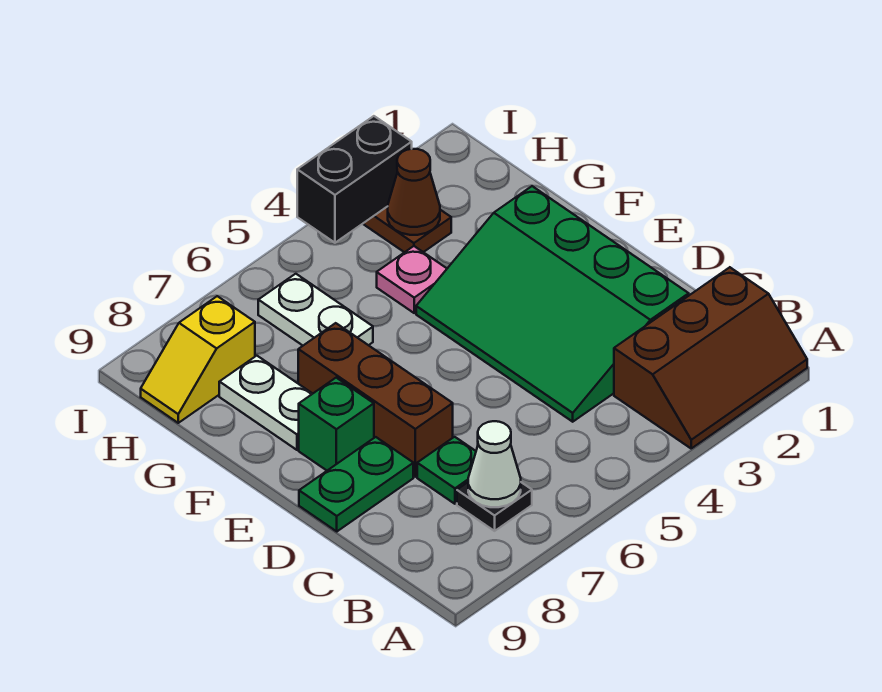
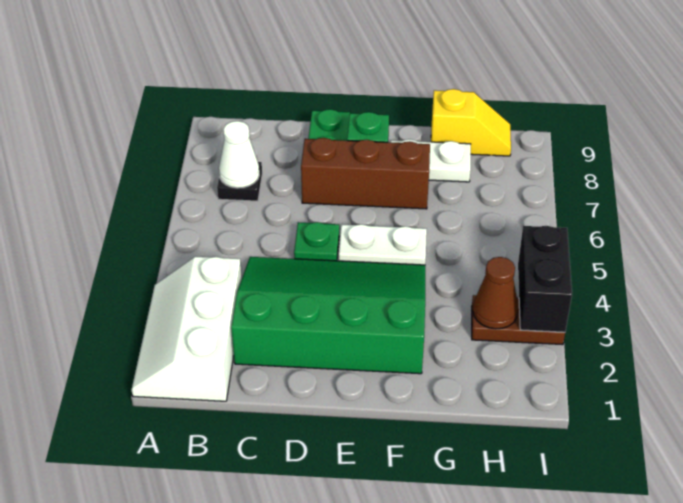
brown slope A1:B3 level 1 top B -> white slope A1:B3 level 1 top B
green plate C7 level 1 -> green plate D5 level 1
pink plate G4 level 1 -> none
white plate G6:H6 level 1 -> white plate E5:F5 level 1
yellow slope H8:H9 level 1 top 8 -> yellow slope G9:H9 level 1 top G

